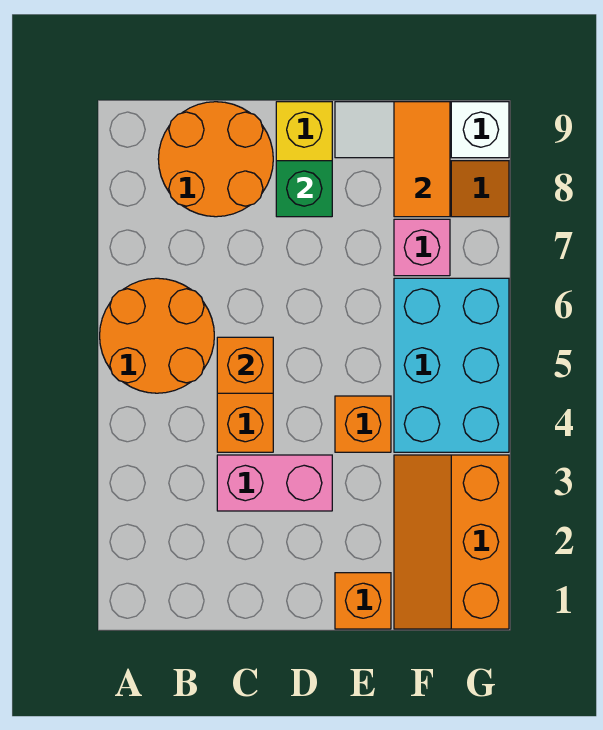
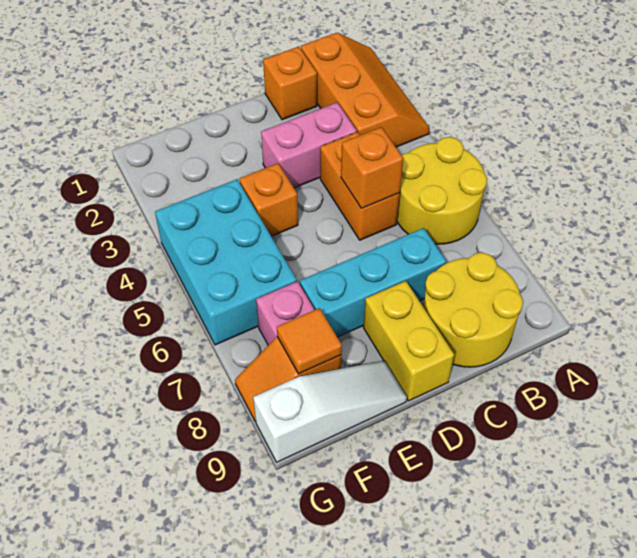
orange round brick A5:B6 level 1 -> yellow round brick A5:B6 level 1
orange round brick B8:C9 level 1 -> yellow round brick B8:C9 level 1
none -> cyan brick C7:E7 level 1
green brick D8 level 2 -> none
orange brick E1 level 1 -> orange brick C1 level 1
orange slope F1:G3 level 1 top G -> orange slope A1:B3 level 1 top B
orange tile F8:F9 level 2 -> orange tile F8 level 2

